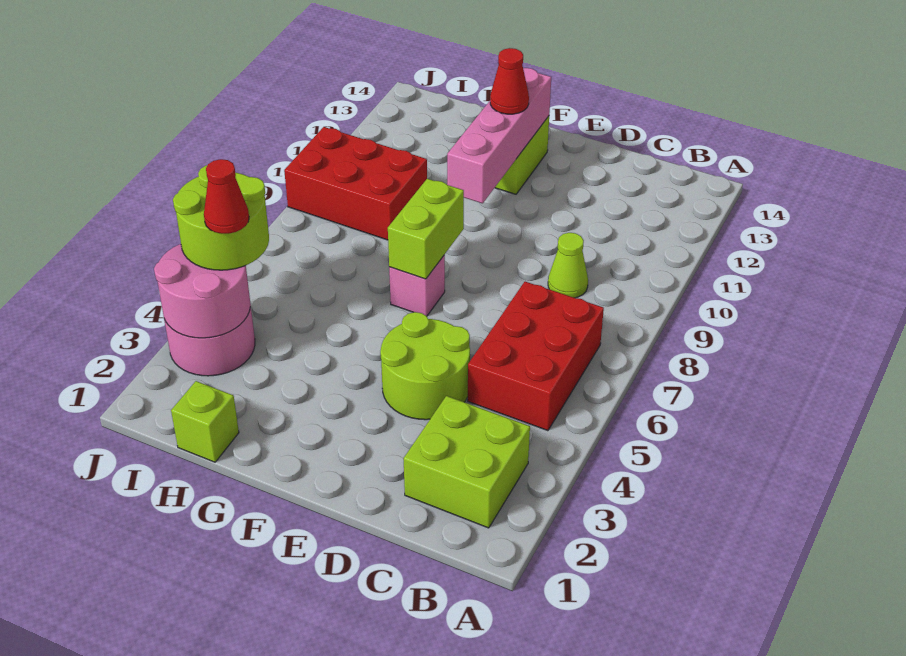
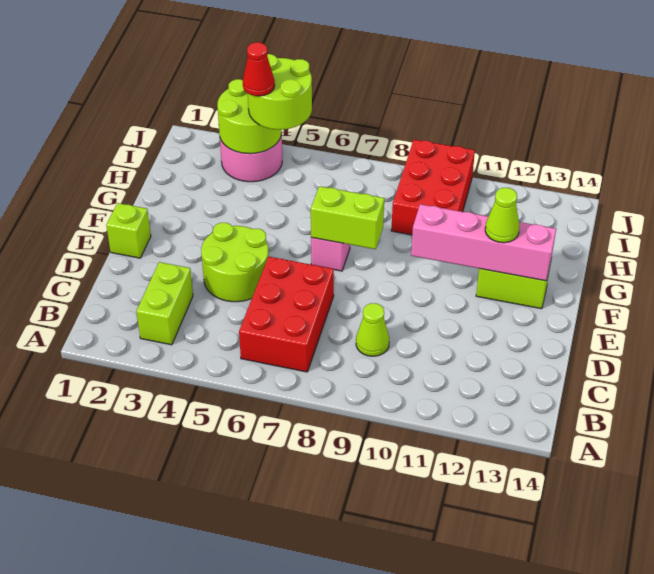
lime brick B2:C3 level 1 -> lime brick B3:C3 level 1
red brick B5:C7 level 1 -> red brick B6:D7 level 1
red cone F12 level 3 -> lime cone F12 level 3
lime brick H1 level 1 -> lime brick E1 level 1
pink round brick I3:J4 level 2 -> lime round brick I3:J4 level 2

